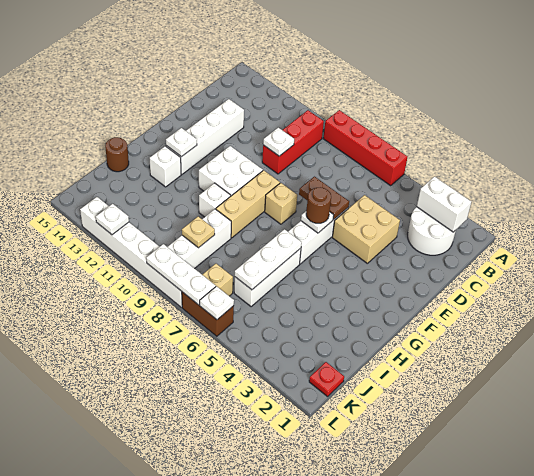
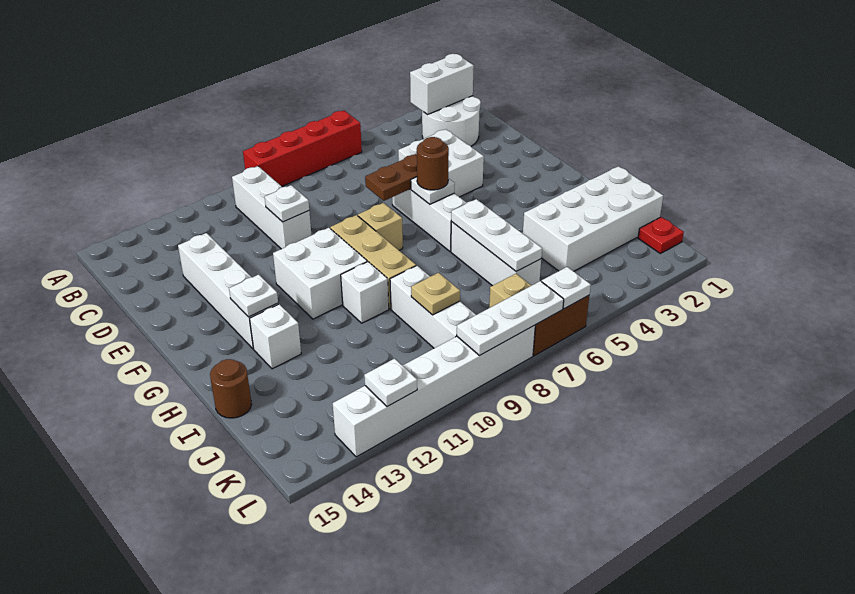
red brick B10:D10 level 1 -> white brick B10:D10 level 1
tan brick D4:E5 level 1 -> white brick D4:E5 level 1
none -> white brick I1:J4 level 1

